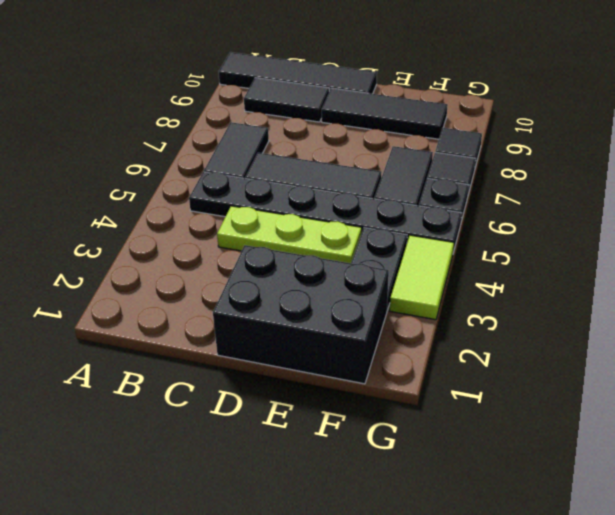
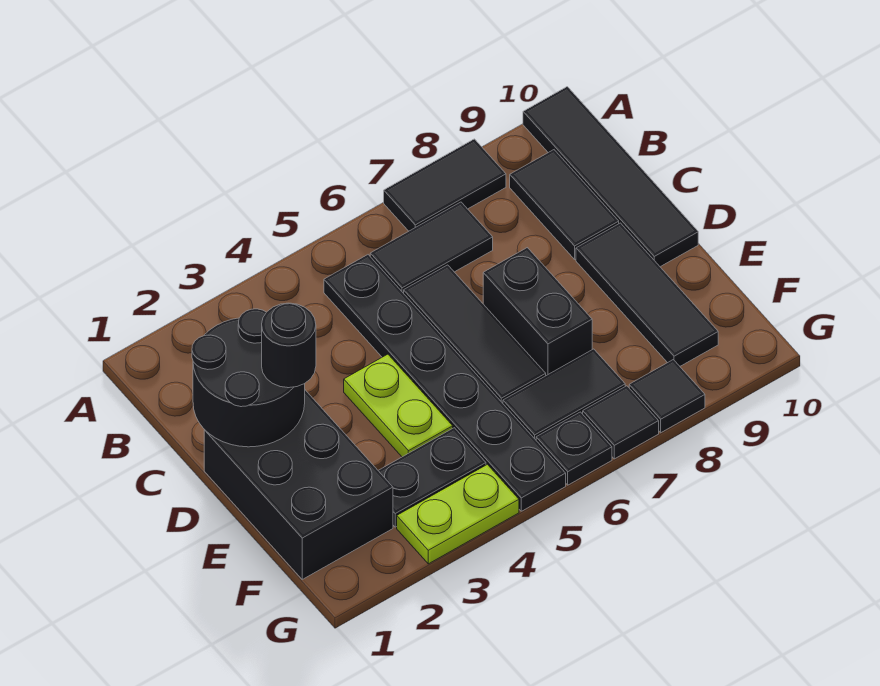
none -> black tile A7:A8 level 1
none -> black round brick C1:D2 level 2
lime plate C4:E4 level 1 -> lime plate D4:E4 level 1
none -> black round brick D2 level 3
none -> black brick D7:E7 level 1
lime tile G3:G4 level 1 -> lime plate G3:G4 level 1

